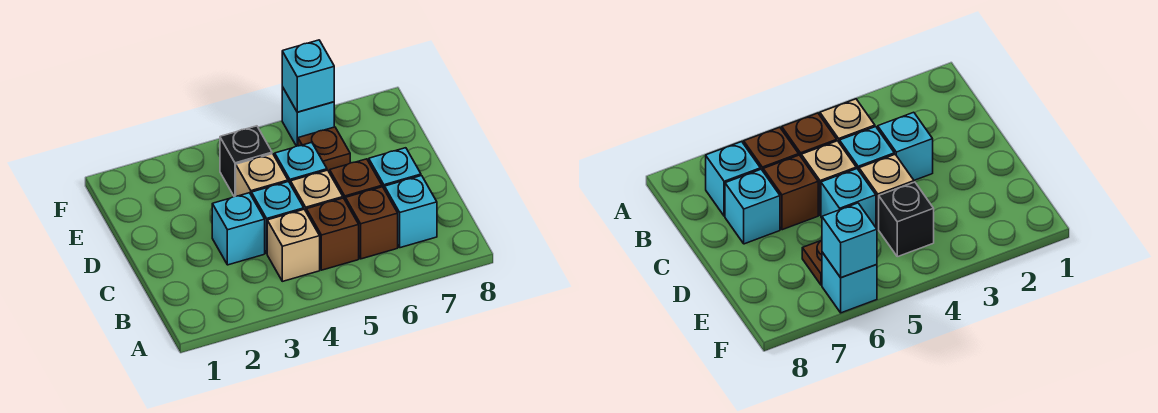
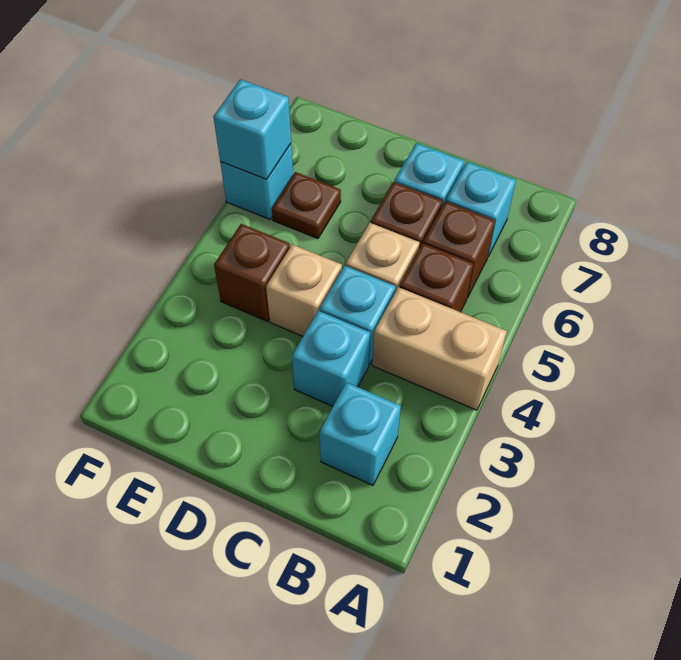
tan brick B4 level 1 -> tan brick A4:B4 level 1
cyan brick D5 level 1 -> cyan brick B2 level 1
black brick E4 level 1 -> brown brick E4 level 1

